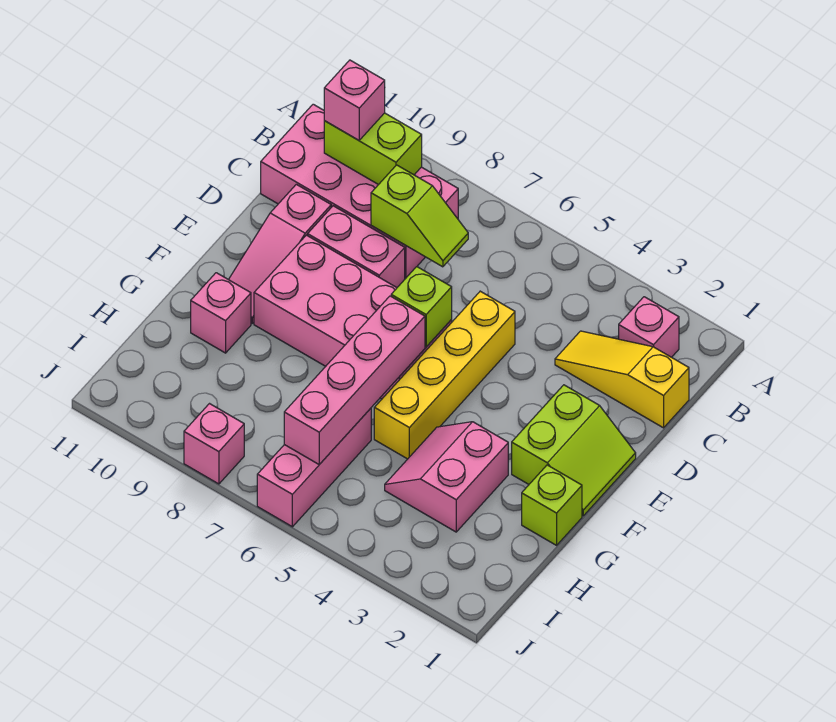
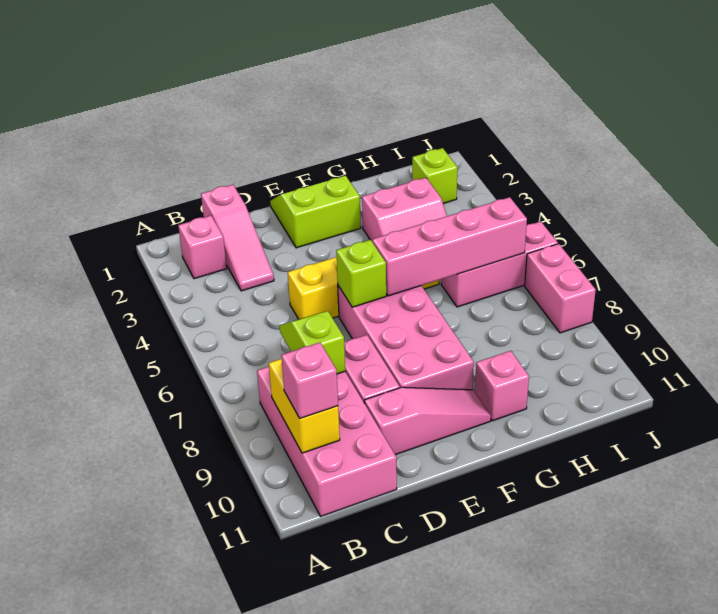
lime brick B9:B10 level 2 -> yellow brick B9:B10 level 2
yellow slope C1:C3 level 1 top 1 -> pink slope C1:C3 level 1 top 1
lime brick G1 level 1 -> lime brick I2 level 1
pink brick J8 level 1 -> pink brick J7:J8 level 1

